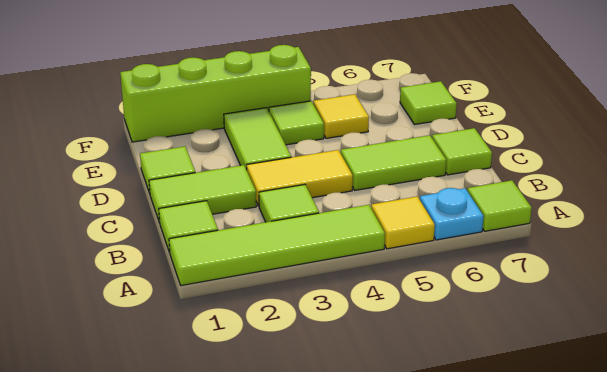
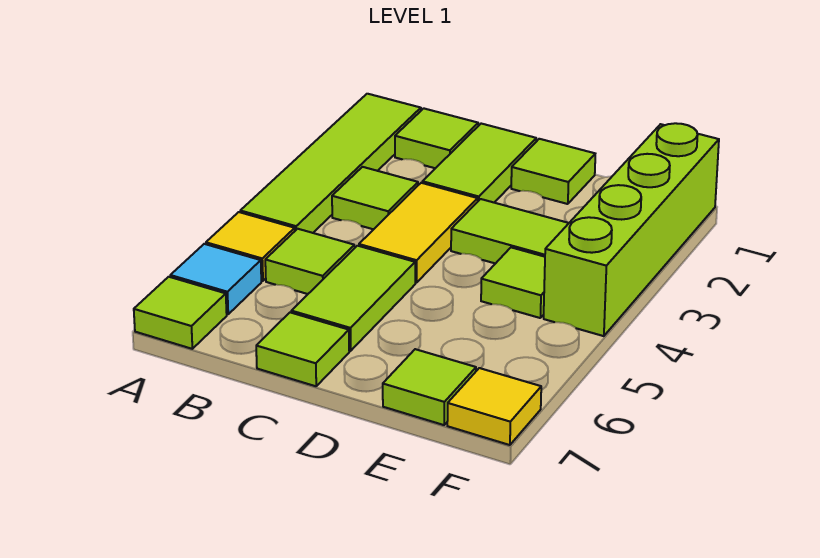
cyan plate A6 level 1 -> cyan tile A6 level 1
none -> lime tile B5 level 1
yellow tile E5 level 1 -> yellow tile F7 level 1

